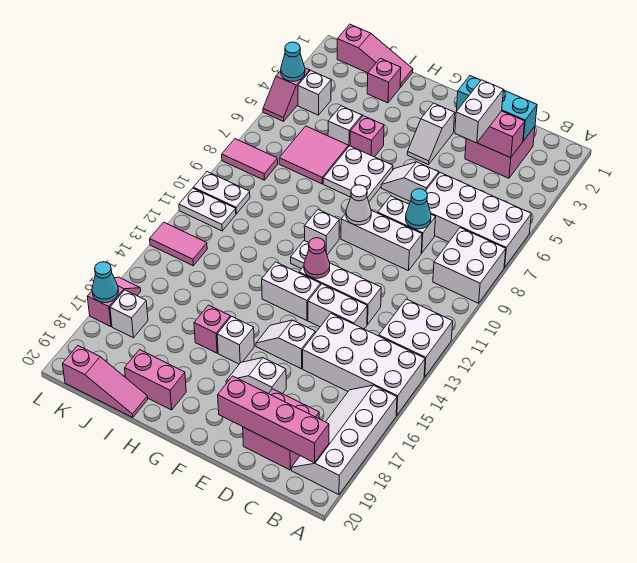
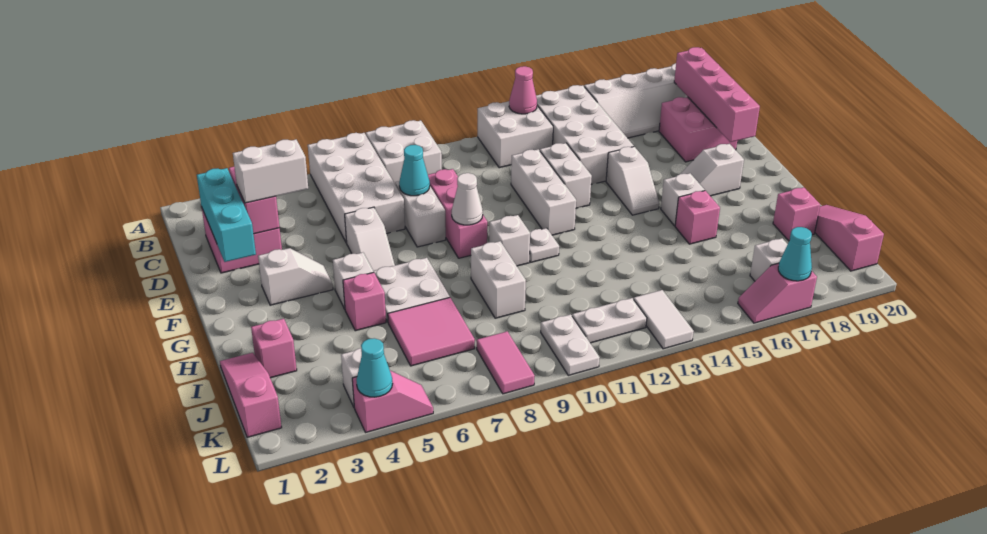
white brick D9:F9 level 1 -> pink brick D9:F9 level 1
white slope E17:F17 level 1 top E -> white slope F17:F18 level 1 top 18
pink cone F12 level 2 -> pink cone A13 level 2
white brick F13:G13 level 1 -> white brick H9:I9 level 1
pink brick H19:I19 level 1 -> pink brick I19 level 1
white brick I5 level 1 -> white brick G5 level 1
white plate K11:L11 level 1 -> white plate K11:K12 level 1
pink tile K13:L13 level 1 -> white tile K13:L13 level 1

